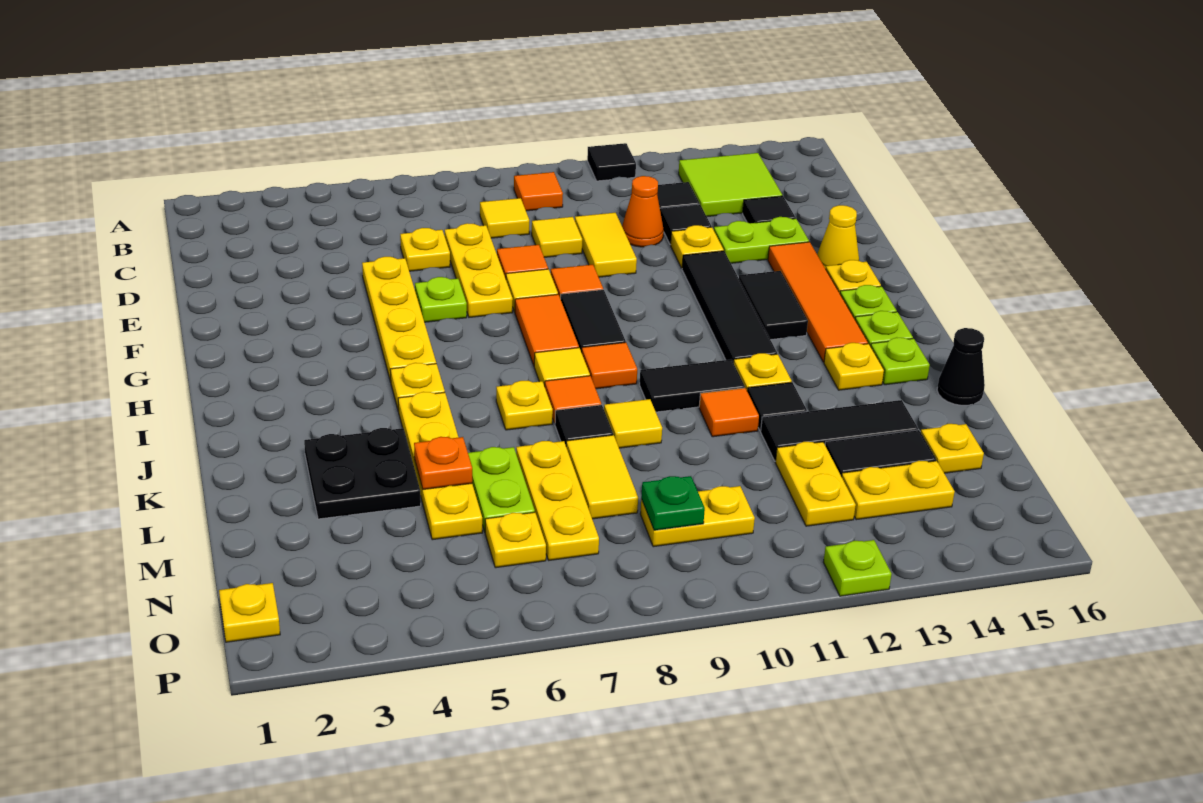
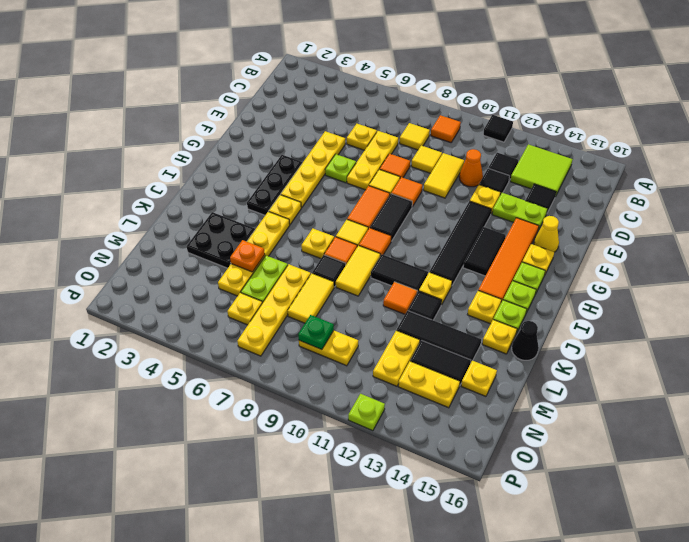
none -> black plate G4:I4 level 1
yellow tile K9 level 1 -> yellow tile J9:K9 level 1
yellow plate L7:N7 level 1 -> yellow plate L7:O7 level 1
yellow plate O1 level 1 -> yellow plate K15 level 1

